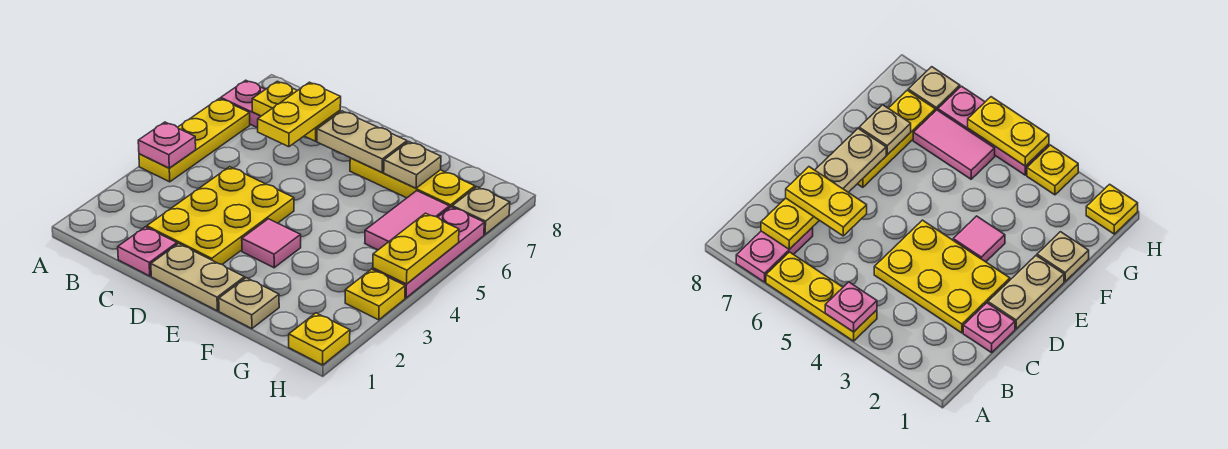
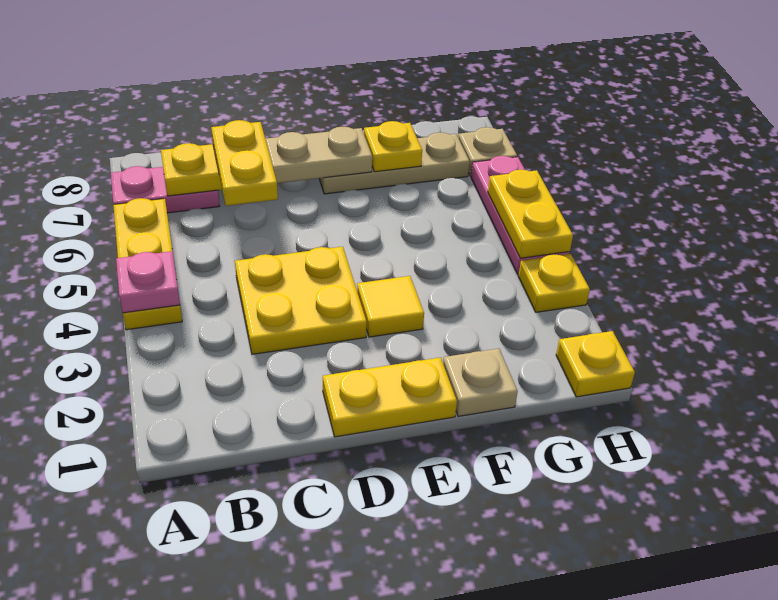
pink plate C1 level 1 -> none
yellow plate C2:D4 level 1 -> yellow plate C3:D4 level 1
tan plate D1:E1 level 1 -> yellow plate D1:E1 level 1
pink tile E3 level 1 -> yellow tile E3 level 1
yellow plate E7:G7 level 1 -> tan plate E7:G7 level 1
tan plate F7 level 2 -> yellow plate F7 level 2
pink tile G5:G6 level 1 -> none

